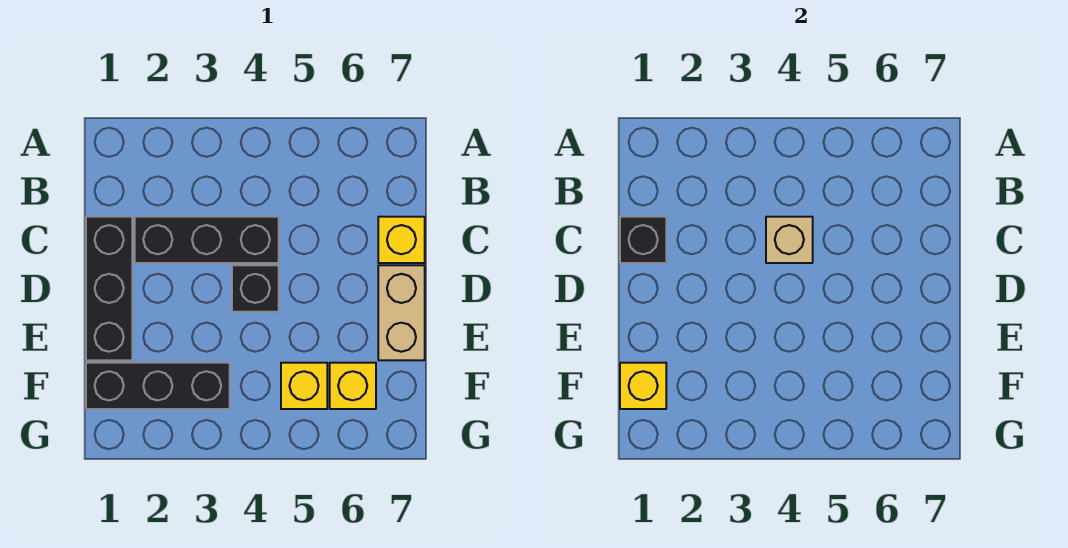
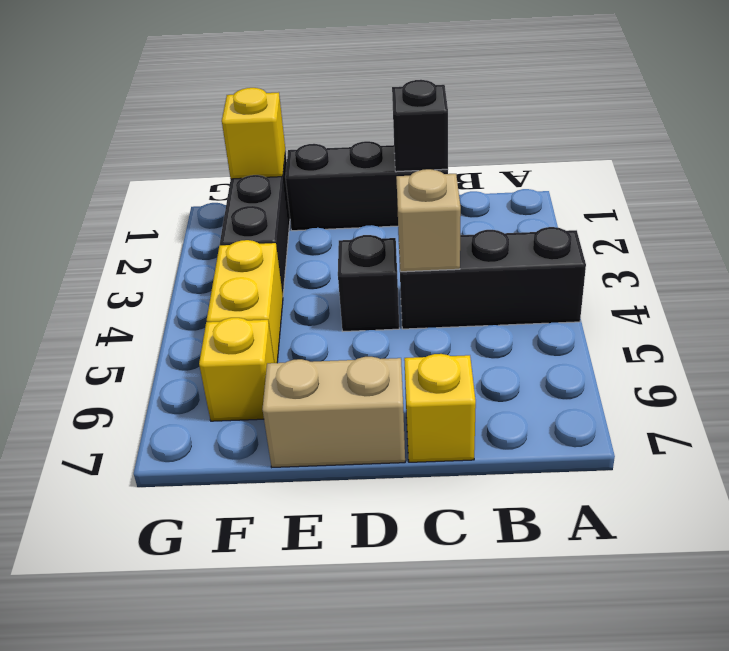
black brick C2:C4 level 1 -> black brick A4:C4 level 1
yellow brick F5 level 1 -> yellow brick F4:F5 level 1

